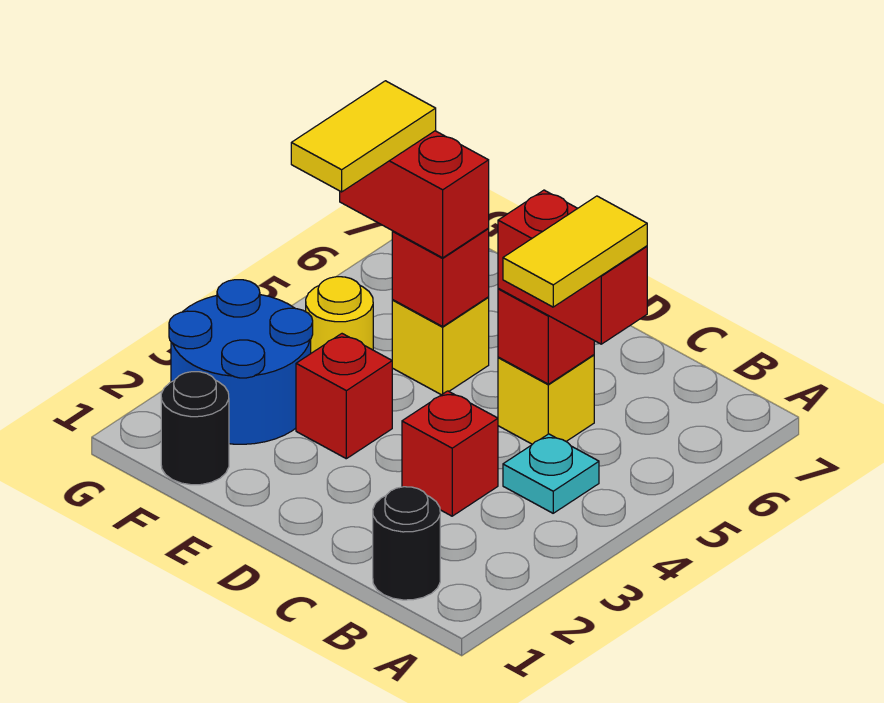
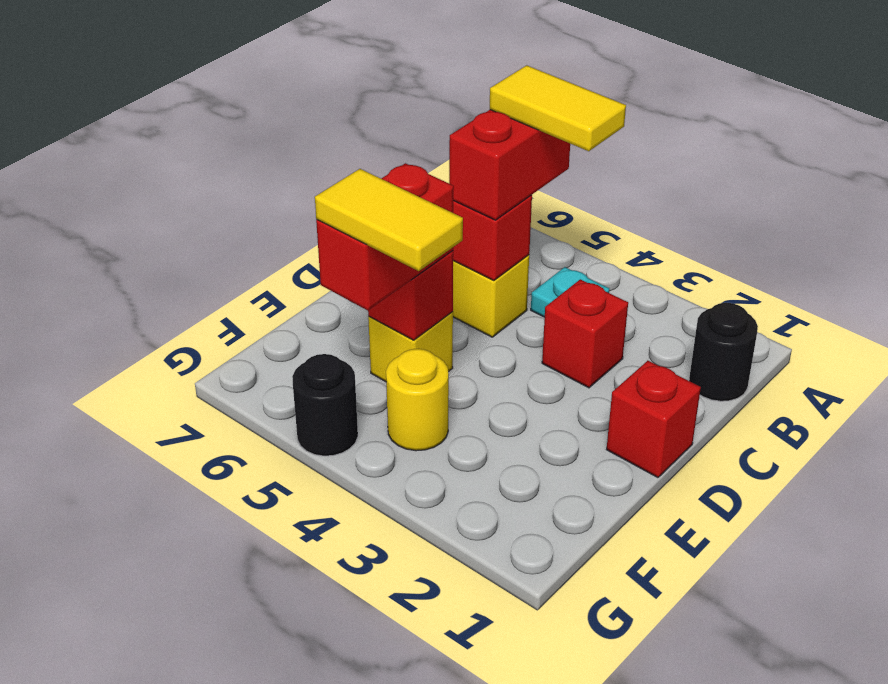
red brick E3 level 1 -> red brick D1 level 1
black round brick F1 level 1 -> black round brick G5 level 1
blue round brick F2:G3 level 1 -> none

